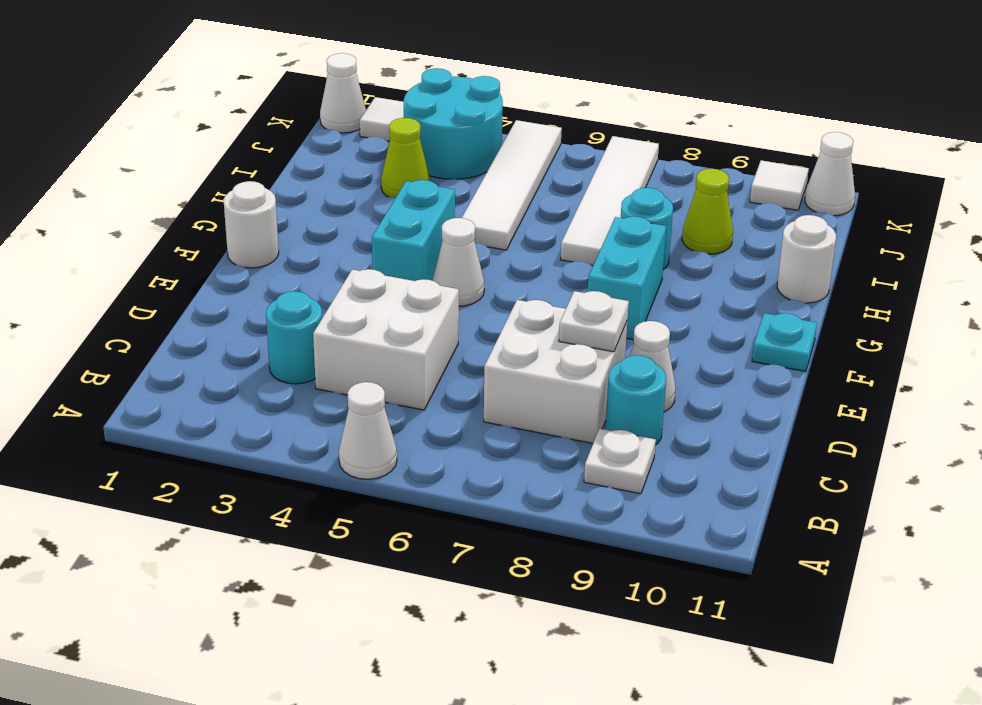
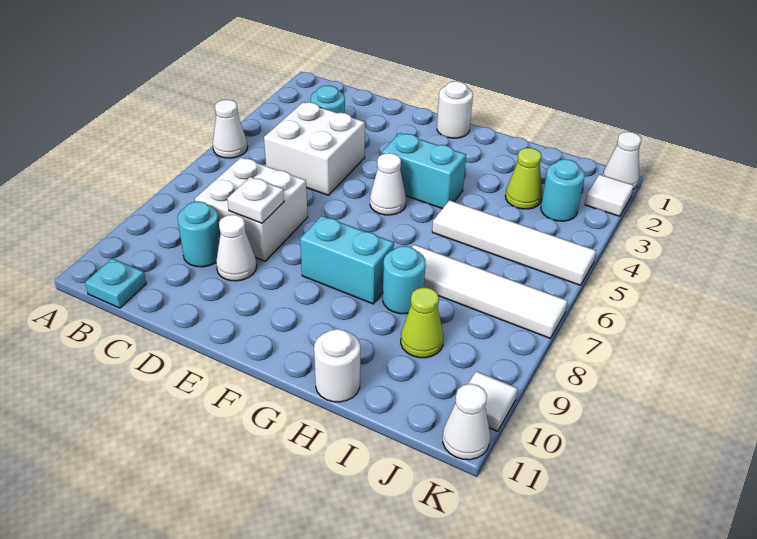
white plate B9 level 1 -> none
cyan plate F11 level 1 -> cyan plate B11 level 1
cyan round brick J3:K4 level 1 -> cyan round brick J3 level 1

